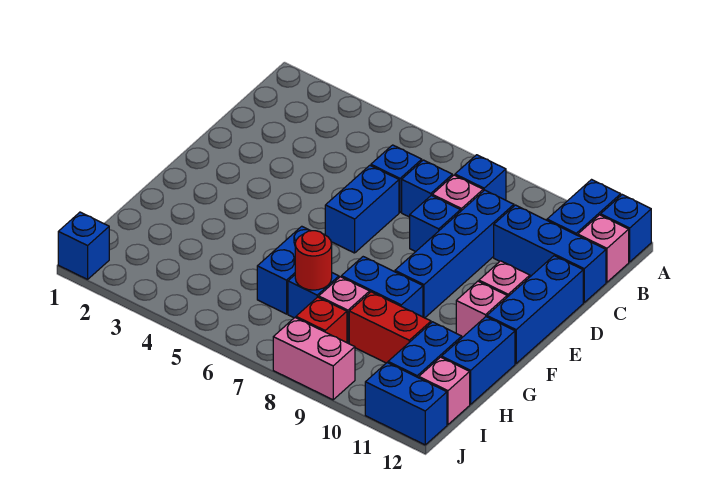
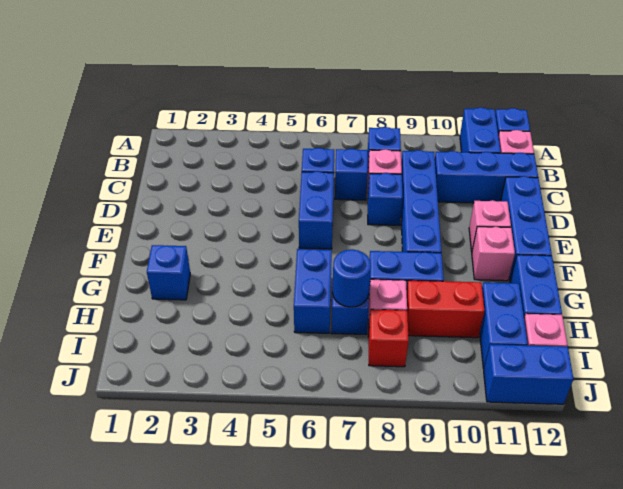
red round brick H7 level 2 -> blue round brick H7 level 2
blue brick J1 level 1 -> blue brick G2 level 1
pink brick J8:J9 level 1 -> none

